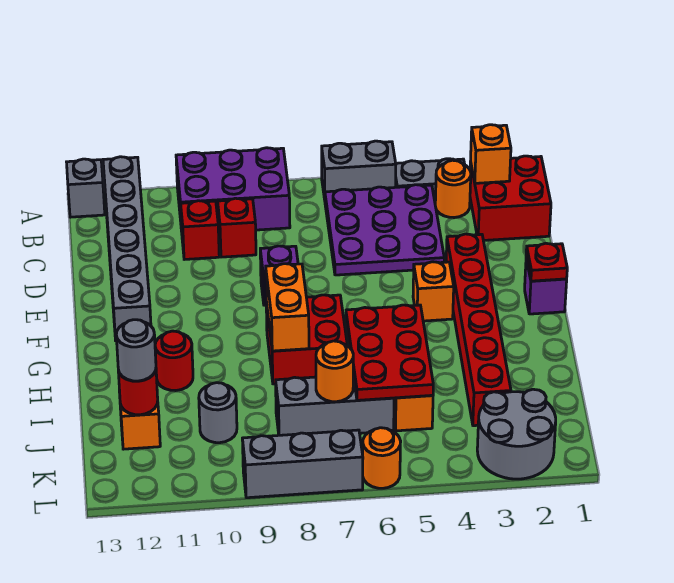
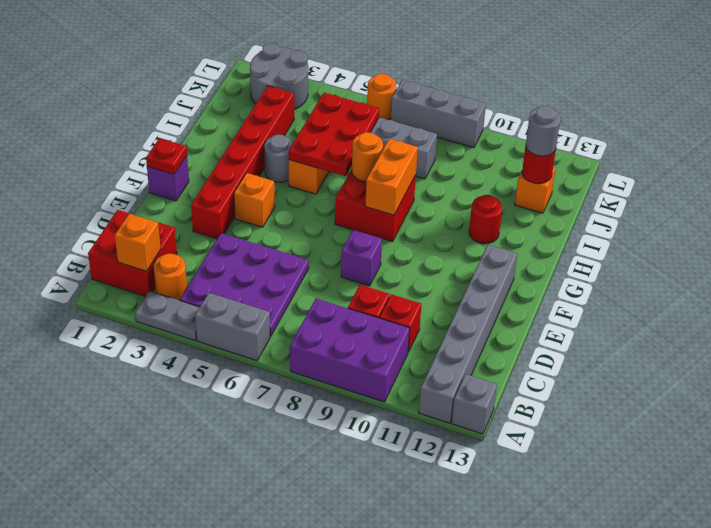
orange round brick J7 level 2 -> orange round brick H7 level 2
grey round brick J10 level 1 -> grey round brick H4 level 1

